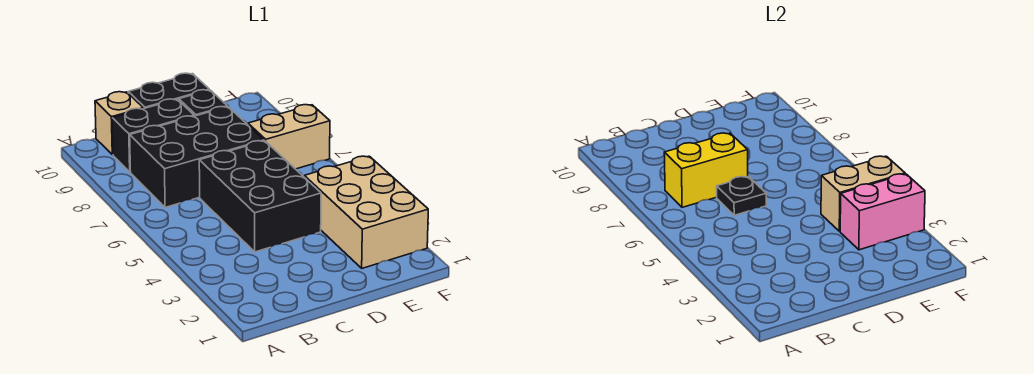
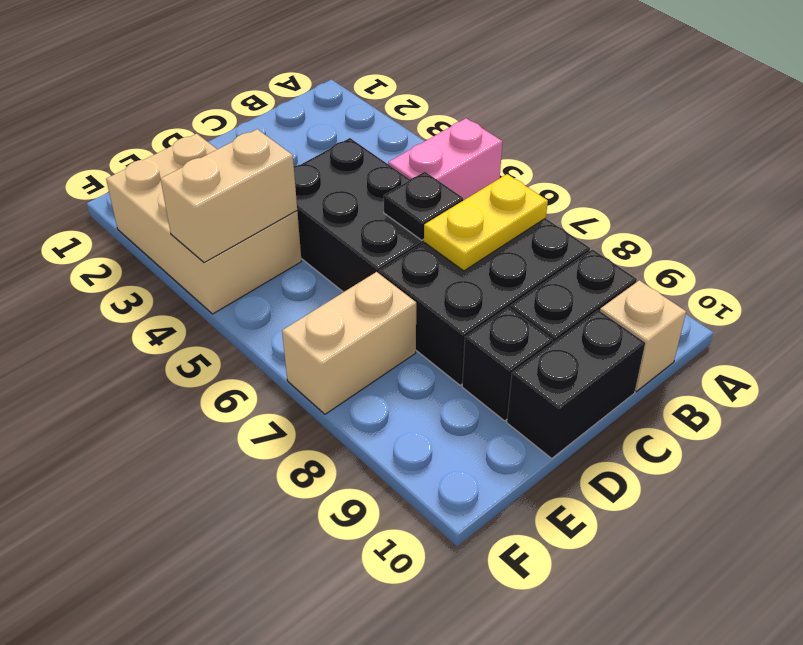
yellow brick B7:C7 level 2 -> yellow plate B7:C7 level 2
pink brick E3:F3 level 2 -> pink brick A5:B5 level 1

